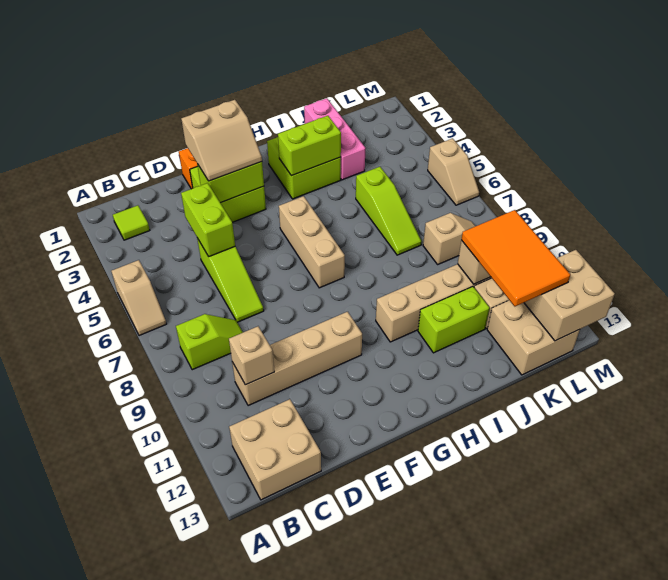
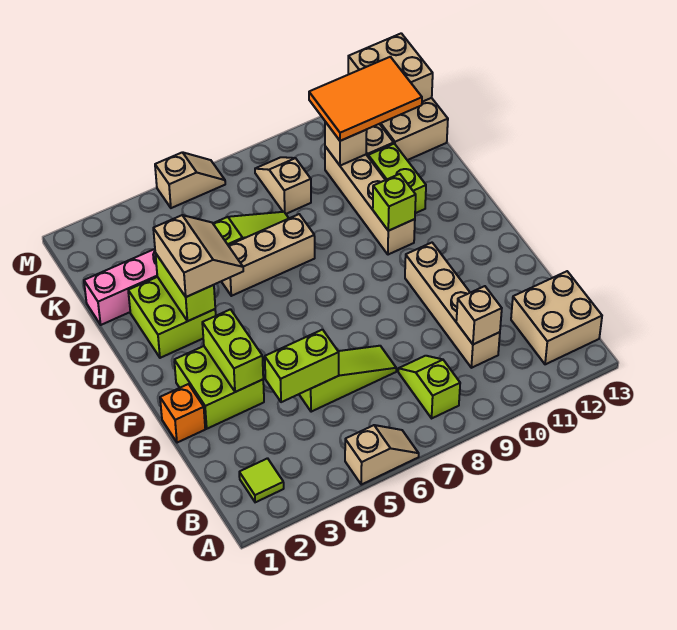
tan slope E2:F3 level 3 top 2 -> tan slope H3:I4 level 3 top 3
tan brick G5:G7 level 1 -> tan brick I5:I7 level 1
none -> lime brick H10 level 2

